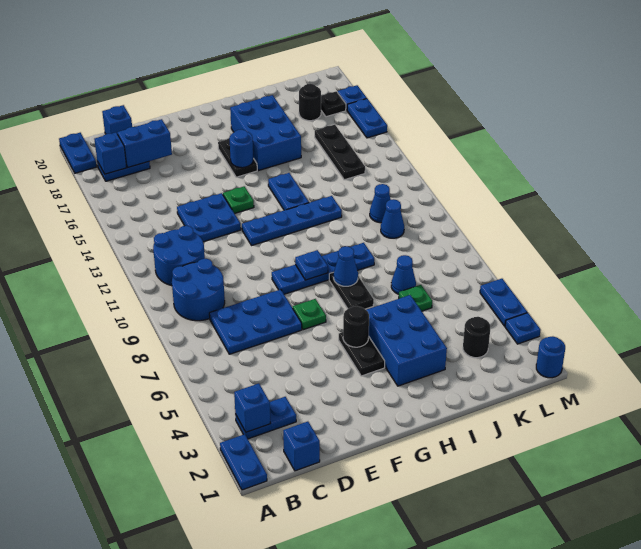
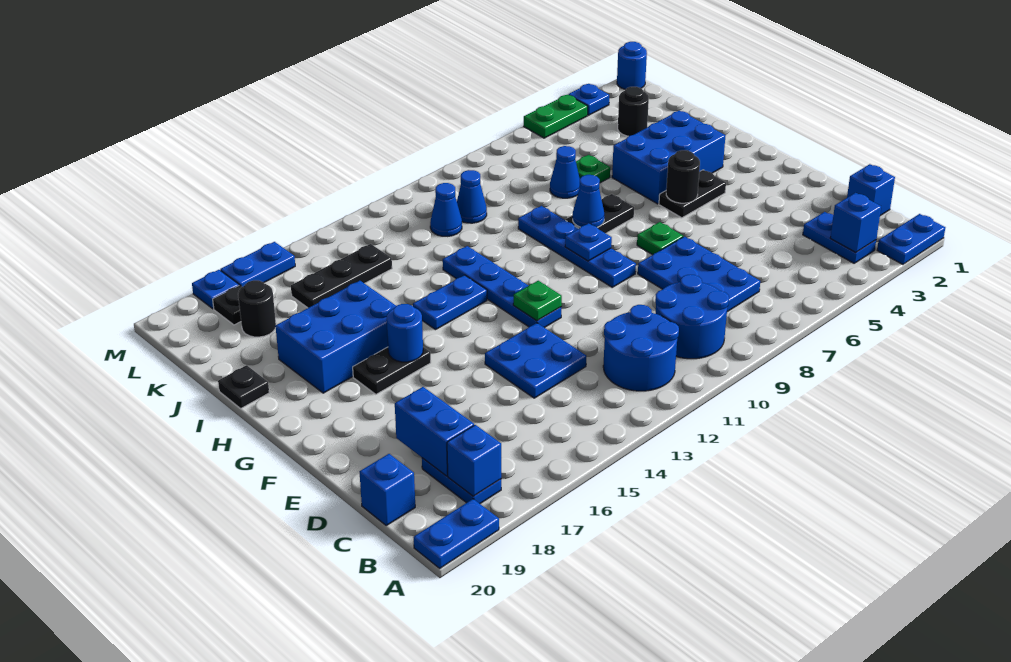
green plate F14 level 1 -> green plate F12 level 2
none -> black plate I20 level 1
blue plate M4:M5 level 1 -> green plate M4:M5 level 1

